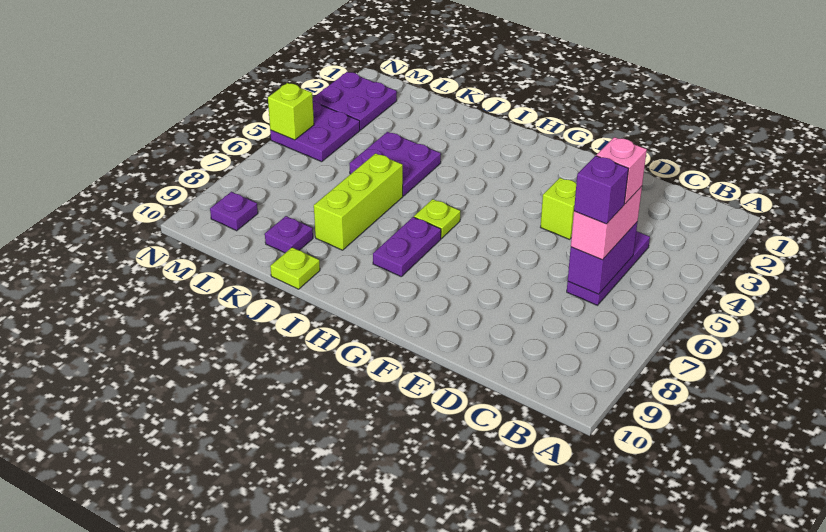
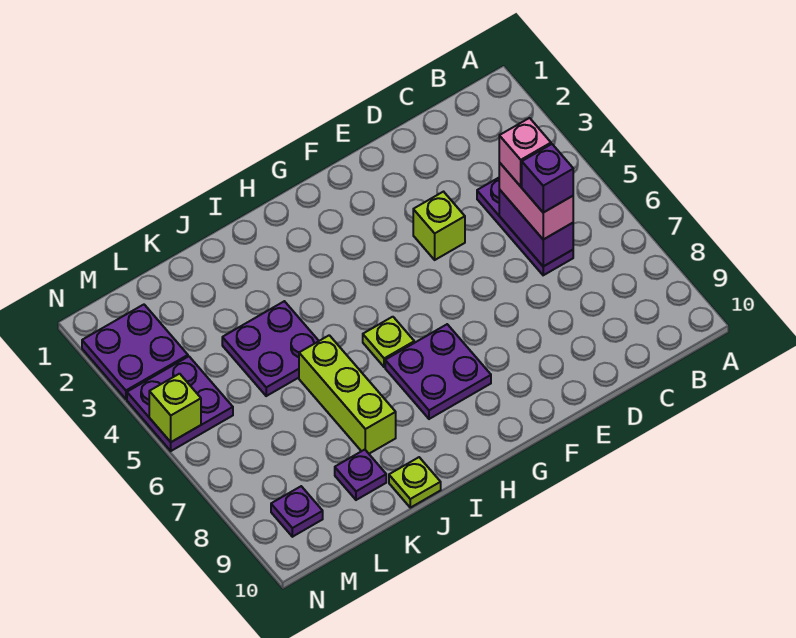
purple plate H7:H8 level 1 -> purple plate G7:H8 level 1

